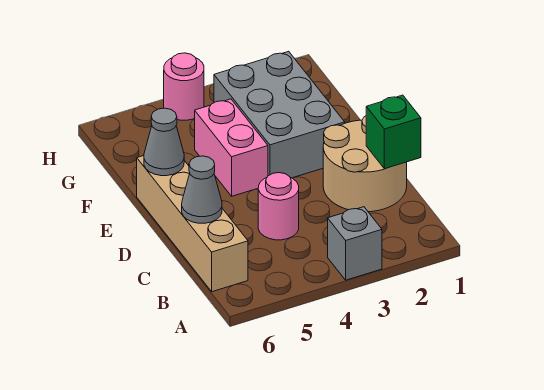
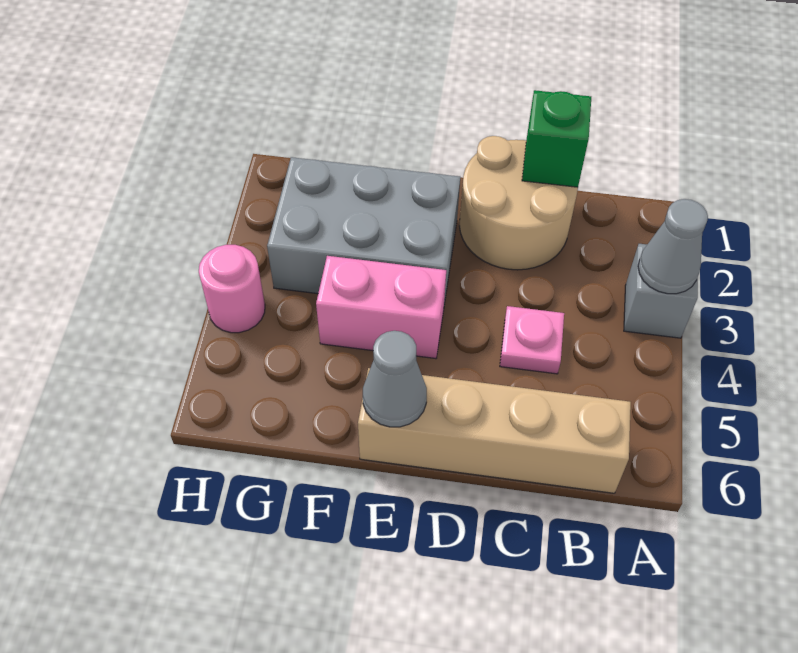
pink round brick C4 level 1 -> pink plate C4 level 1
grey cone C6 level 2 -> grey cone A3 level 2

